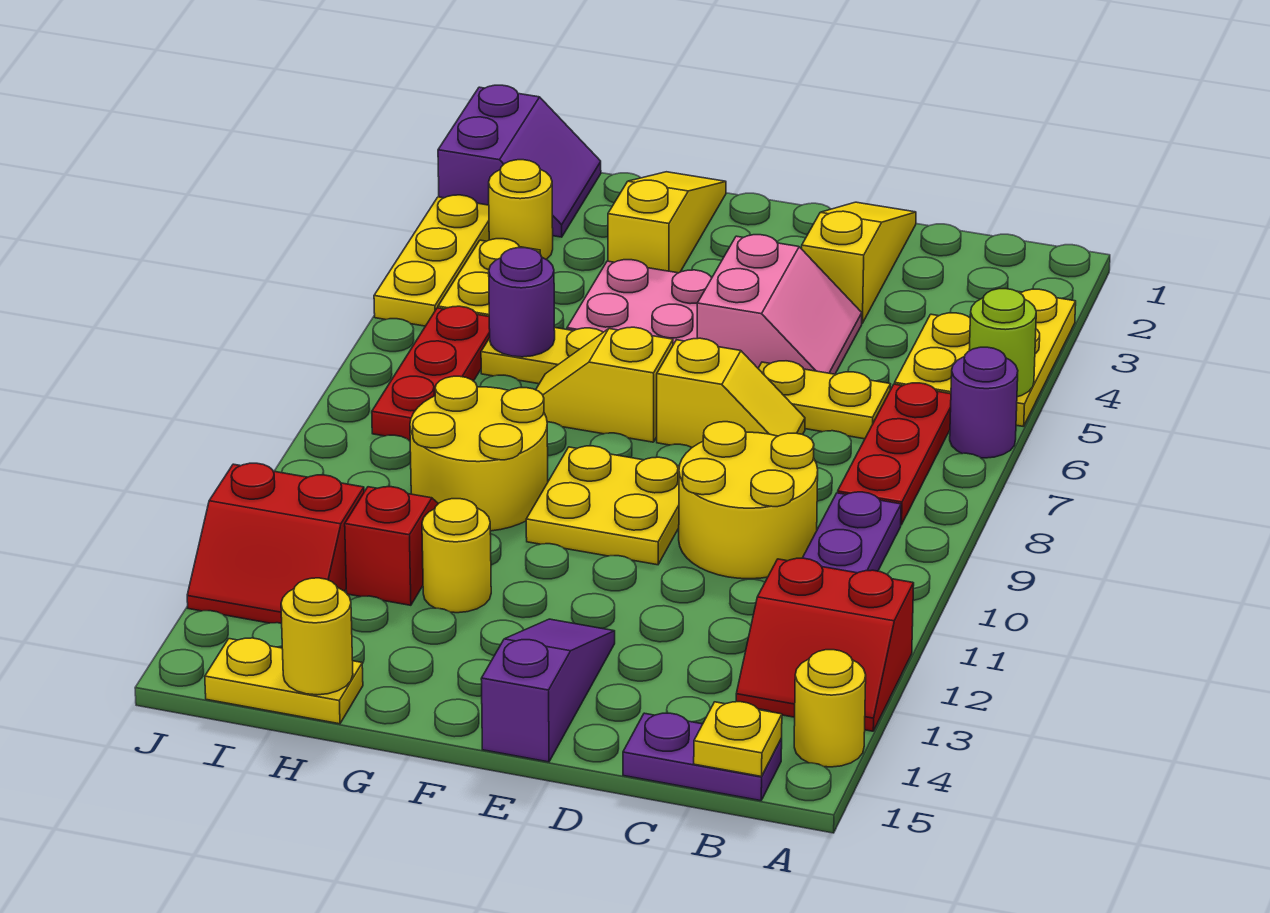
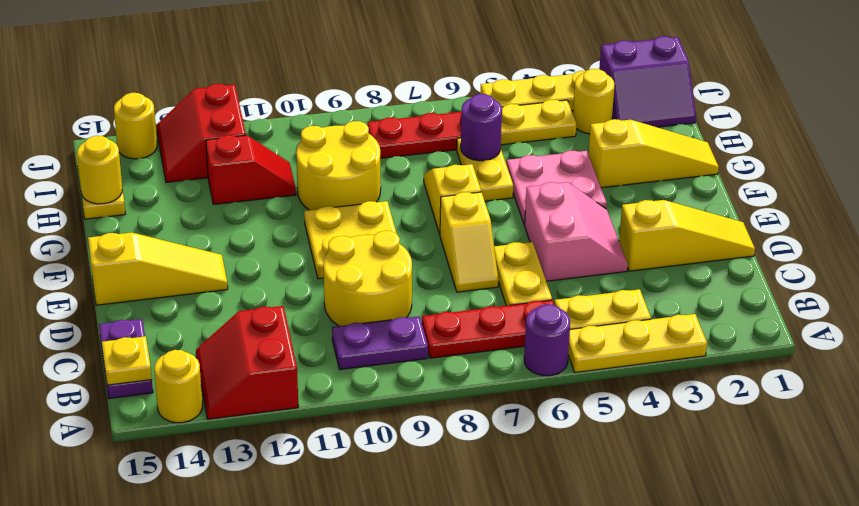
lime round brick A5 level 2 -> none
pink slope D4:E5 level 1 top E -> pink slope D4:E5 level 1 top 5
purple slope E13:E15 level 1 top 15 -> yellow slope E13:E15 level 1 top 15
yellow round brick G12 level 1 -> yellow round brick J14 level 1

